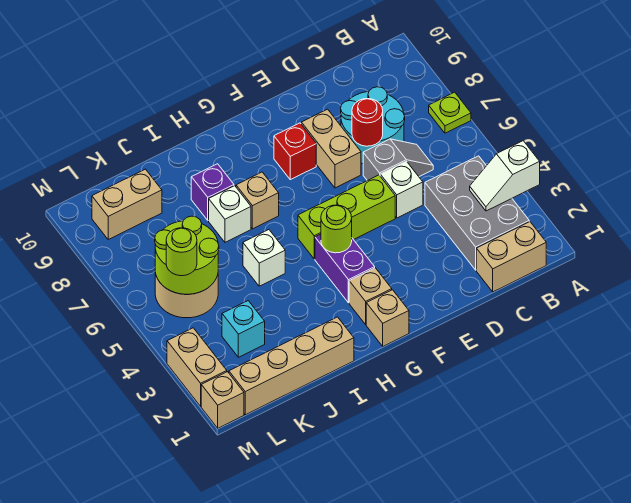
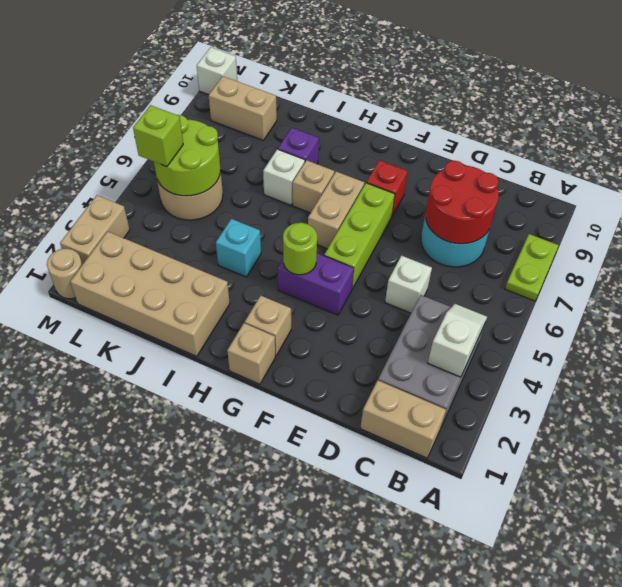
white slope A3:B3 level 2 top A -> white slope B3:B4 level 2 top 3
lime plate A7 level 1 -> lime plate A7:A8 level 1
grey slope C6:D6 level 1 top D -> none
red round brick D7 level 2 -> red round brick C7:D8 level 2
lime brick E5:G5 level 1 -> lime brick F5:F7 level 1
tan brick E7:E8 level 1 -> tan brick G6:G7 level 1
purple brick G3:G4 level 1 -> purple brick F4:G4 level 1
tan brick I1:L1 level 1 -> tan brick I1:L2 level 1
white brick I5 level 1 -> white brick M10 level 1
cyan brick K3 level 1 -> cyan brick I4 level 1
lime round brick L5 level 3 -> lime brick L5 level 3
tan brick M1 level 1 -> tan round brick M1 level 1

